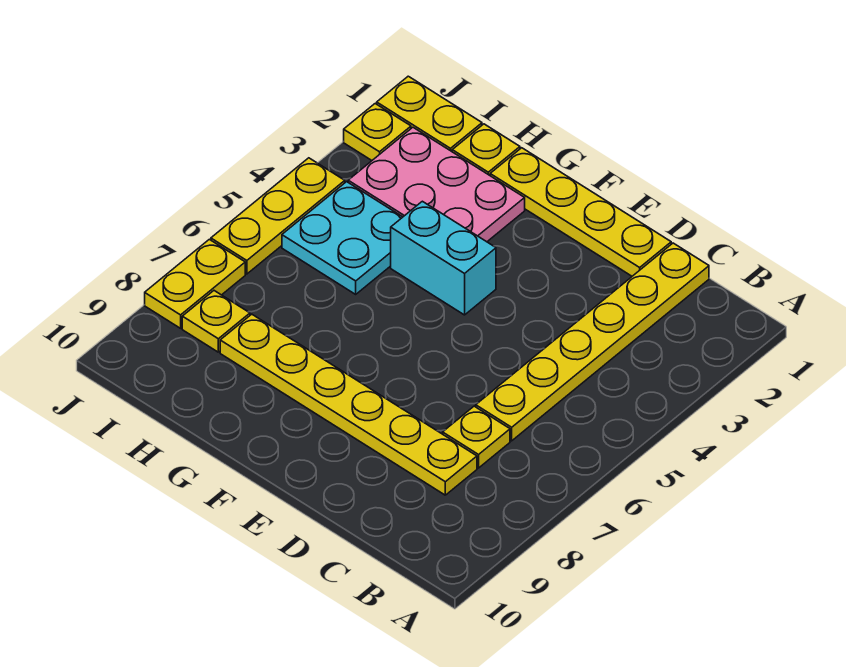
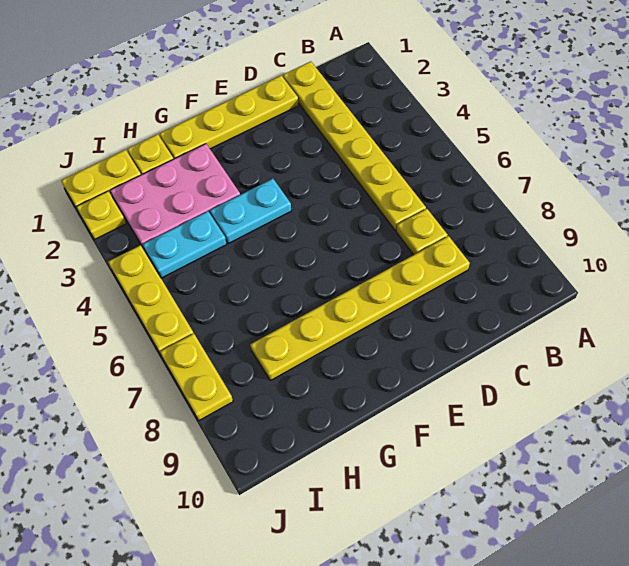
cyan brick F4:G4 level 1 -> cyan plate F4:G4 level 1
cyan plate H4:I5 level 1 -> cyan plate H4:I4 level 1
yellow plate I8 level 1 -> none

